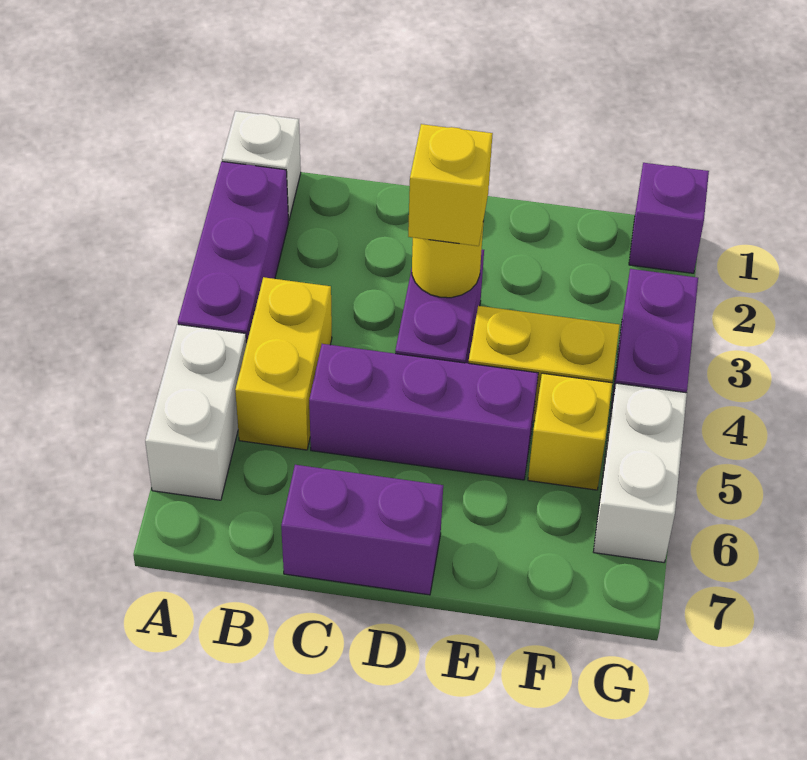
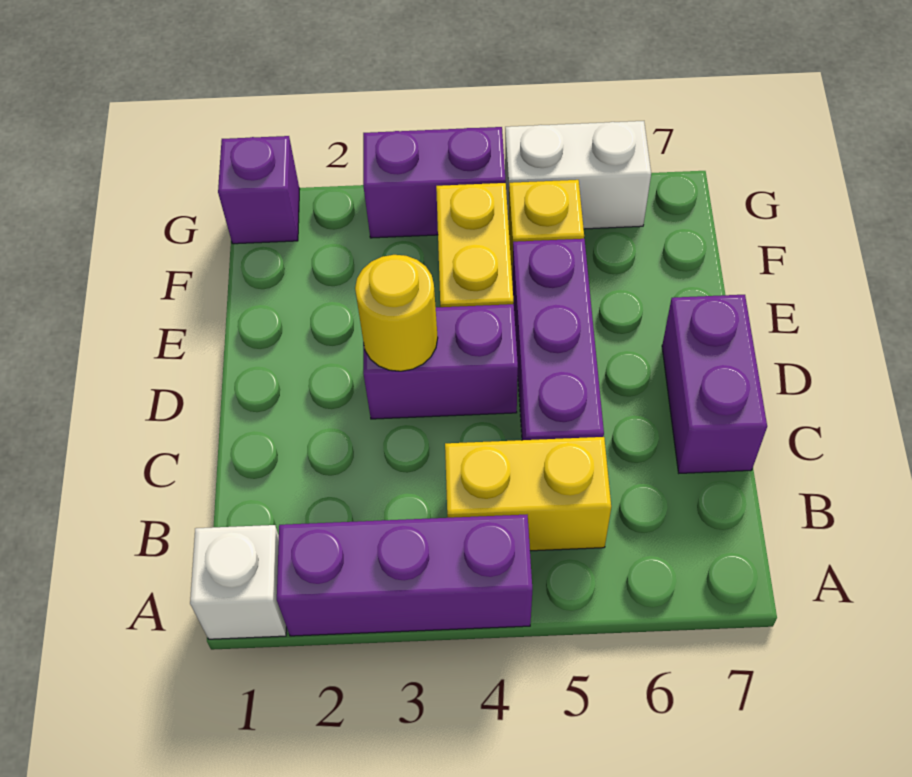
white brick A5:A6 level 1 -> none
yellow brick D3 level 3 -> none

